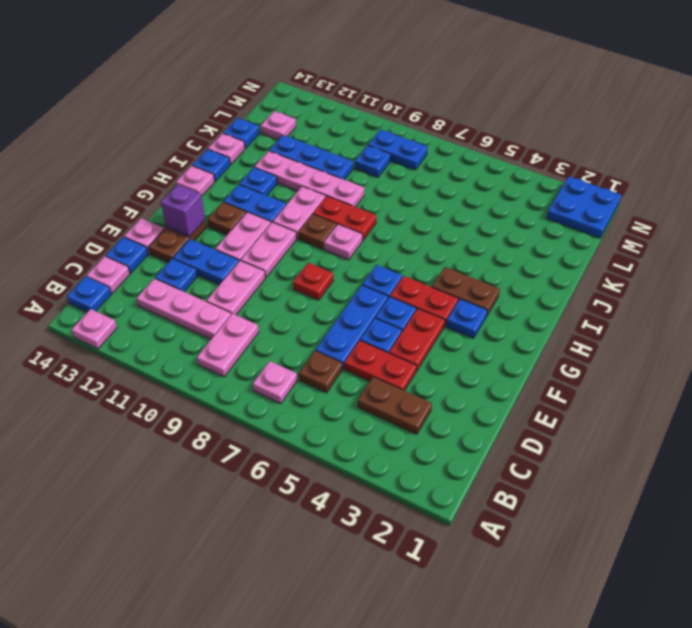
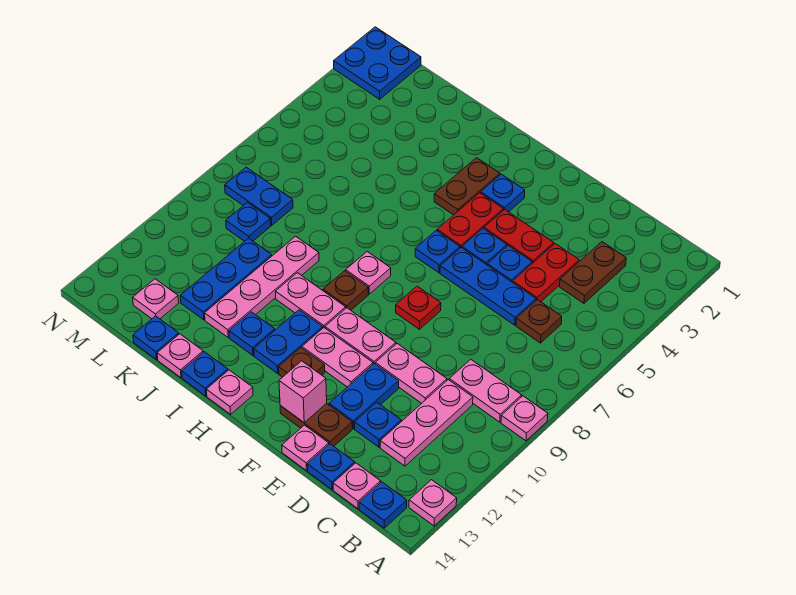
pink plate B7 level 1 -> pink plate A9 level 1
purple brick F13 level 2 -> pink brick F13 level 2
red plate I8:I9 level 1 -> none
blue plate M8:M9 level 1 -> blue plate L8:M8 level 1

